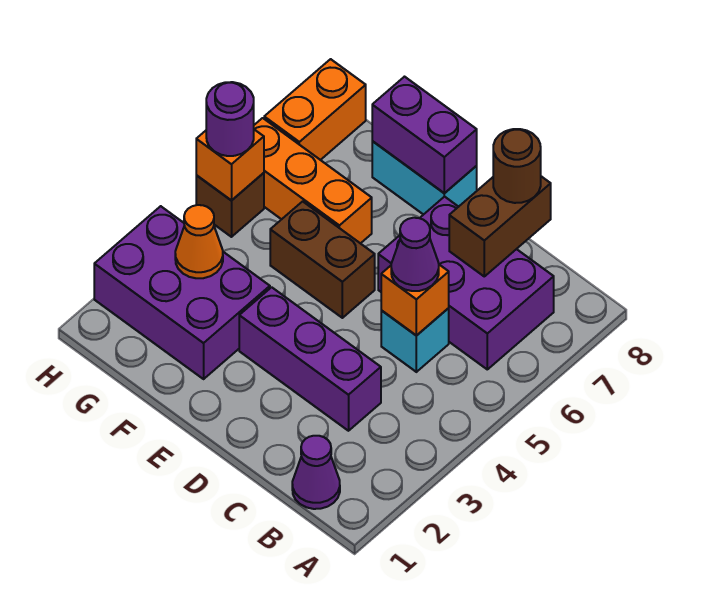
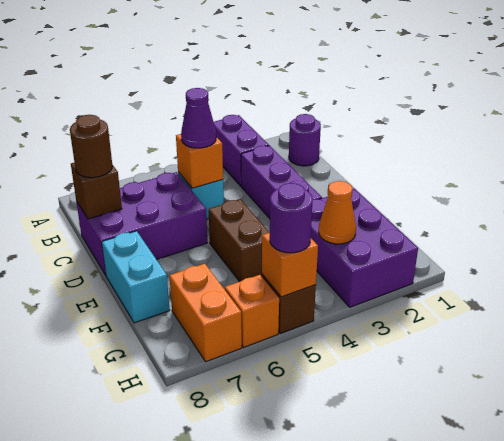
purple cone B1 level 1 -> purple round brick B1 level 1
purple brick B6:D7 level 1 -> purple brick C6:D8 level 1
brown brick C7:C8 level 2 -> brown brick C8 level 2
purple brick E8:F8 level 2 -> purple brick A3:B3 level 1
orange brick F6:H6 level 1 -> orange brick H6 level 1
orange brick H7:H8 level 1 -> orange brick G7:H7 level 1

